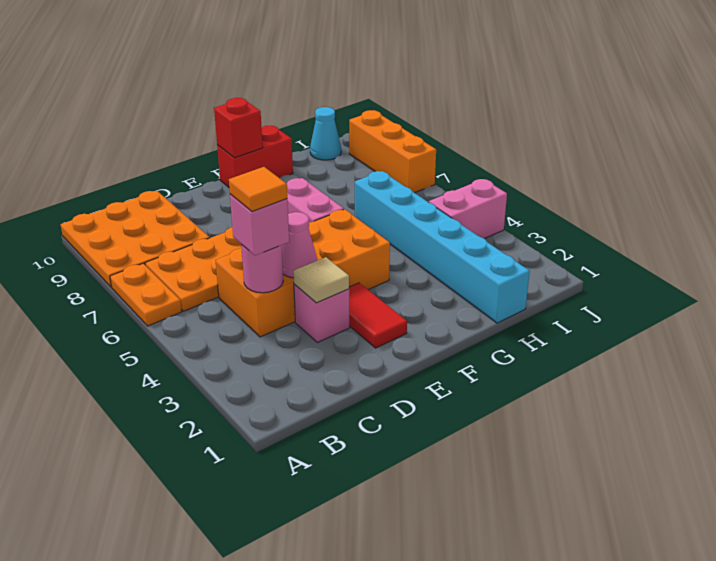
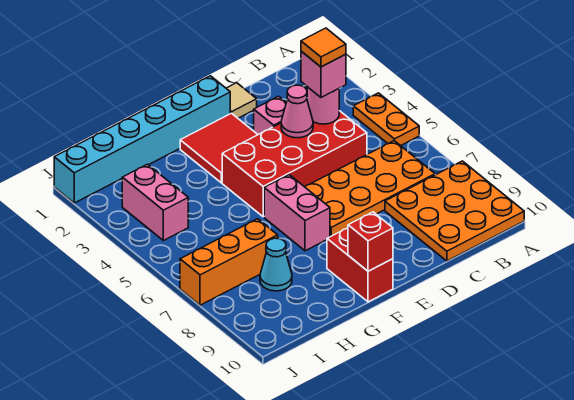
orange plate A6:A7 level 1 -> orange plate A4:A5 level 1
orange brick C4:F5 level 1 -> red brick C4:F5 level 1
tan tile D3 level 2 -> tan tile D1 level 1
red tile E2:E3 level 1 -> red tile E2:F3 level 1
red brick F10:G10 level 1 -> red brick F9:F10 level 1
cyan brick H1:H6 level 1 -> cyan brick E1:J1 level 1
pink brick I4:J4 level 1 -> pink brick I3:I4 level 1
cyan cone I10 level 1 -> cyan cone H8 level 1
orange brick J7:J9 level 1 -> orange brick H7:J7 level 1

